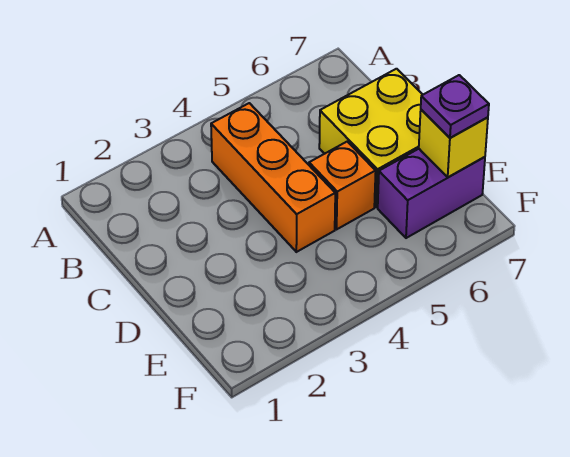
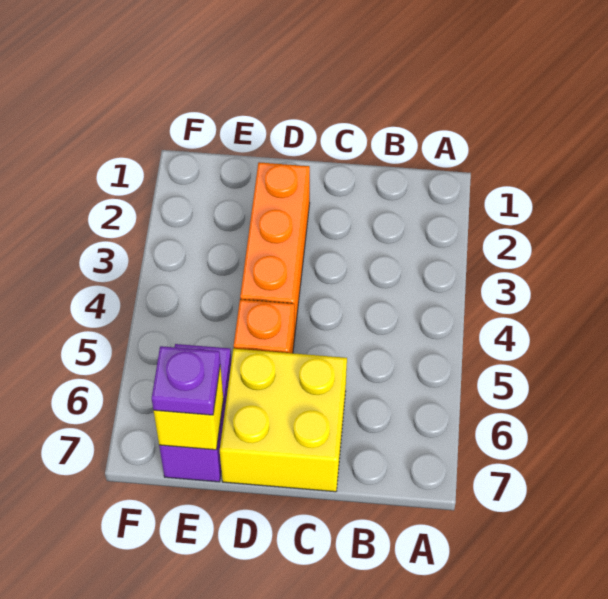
orange brick B4:D4 level 1 -> orange brick D2:D4 level 1

